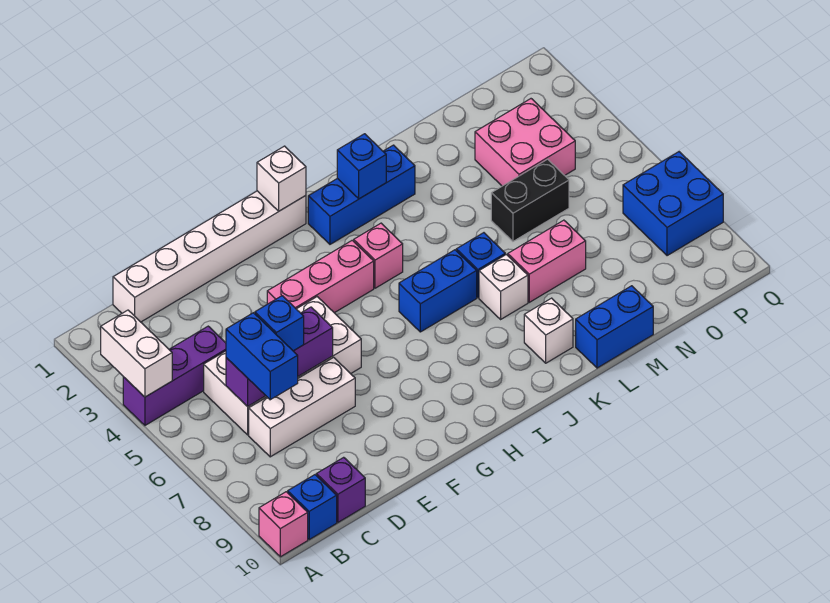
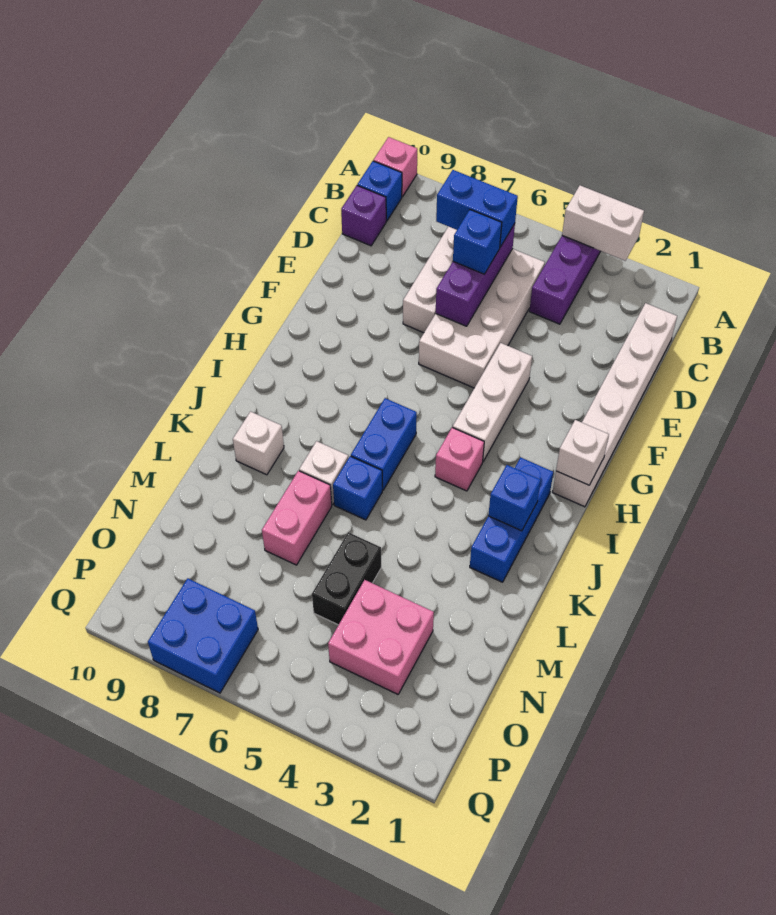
pink brick F4:H4 level 1 -> white brick F4:H4 level 1
blue brick L10:M10 level 1 -> none

